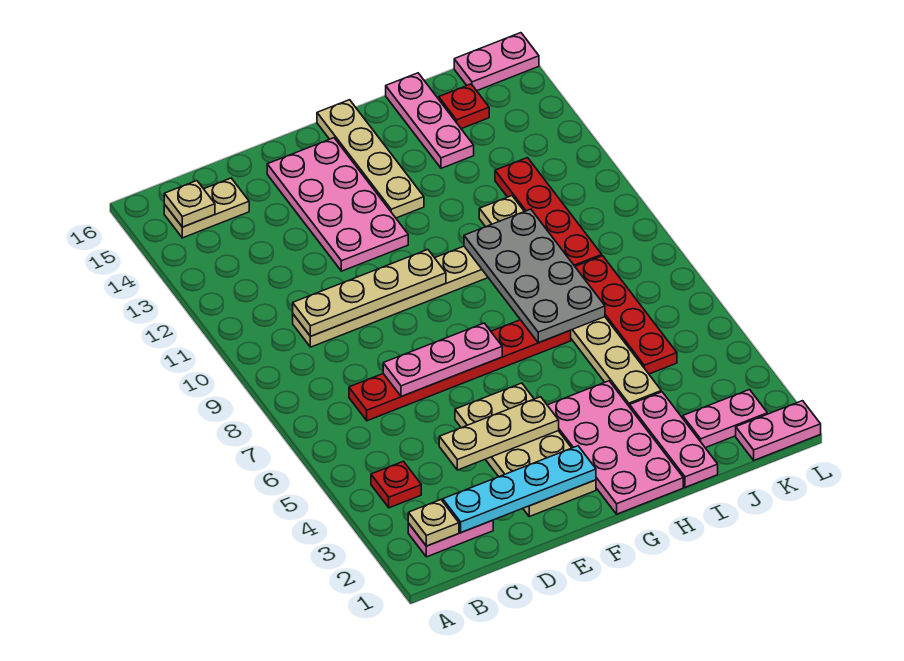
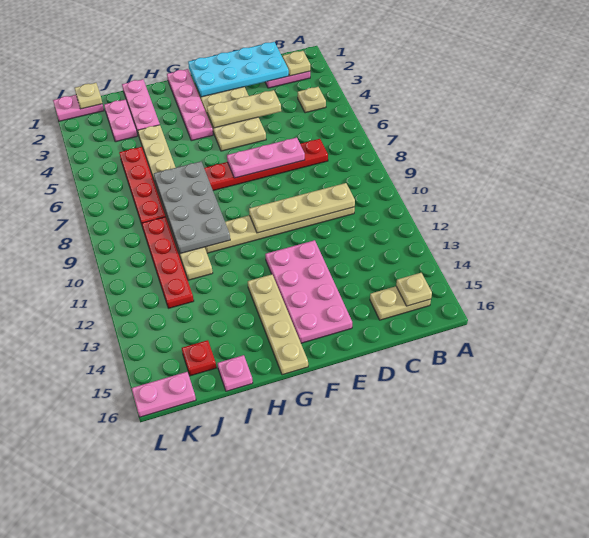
red plate B4 level 1 -> tan plate B4 level 1
cyan plate C2:F2 level 2 -> cyan plate C1:F2 level 2
pink plate G1:H4 level 1 -> pink plate G1:G4 level 1
pink plate I14:I16 level 1 -> pink plate I16 level 1
pink plate J2:K2 level 1 -> pink plate J2:J3 level 1
none -> tan plate K1 level 2

